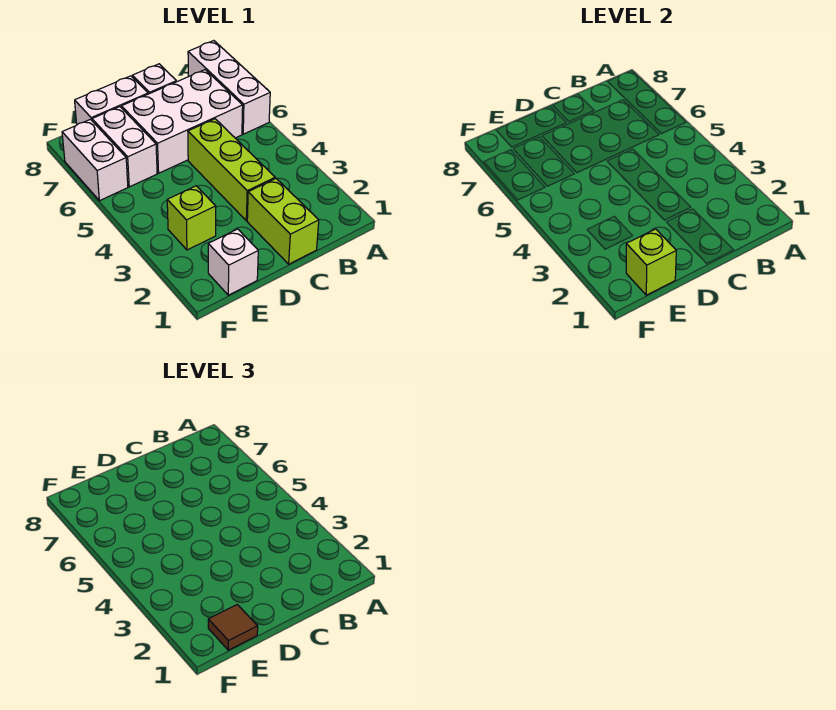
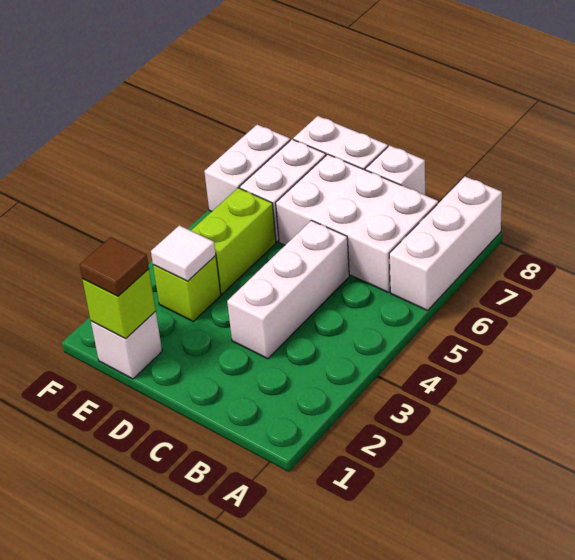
lime brick C1:C2 level 1 -> lime brick E4:E5 level 1
lime brick C3:C5 level 1 -> white brick C3:C5 level 1
none -> white tile E3 level 2

